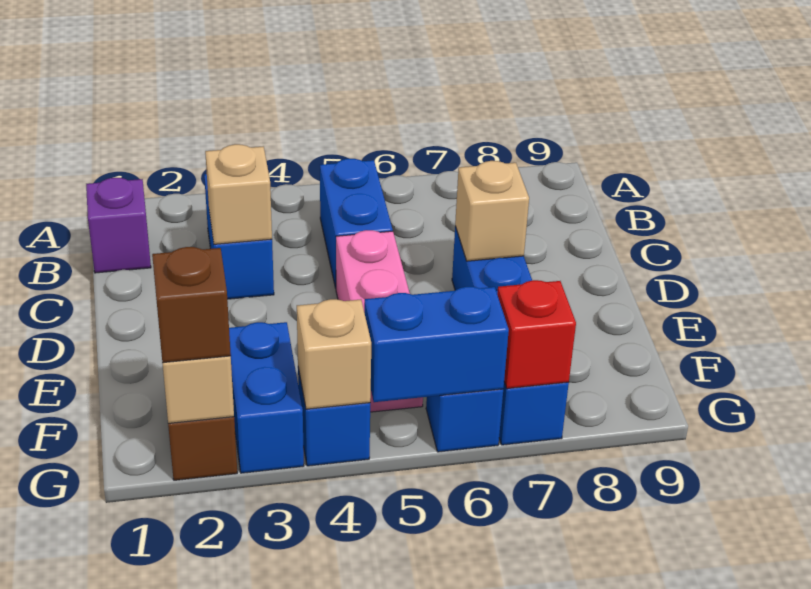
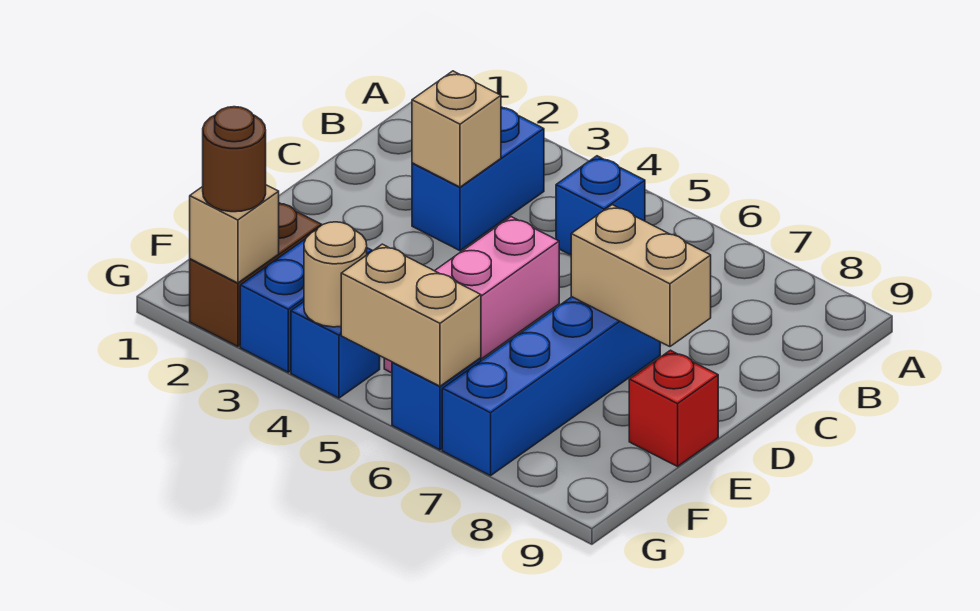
purple brick B1 level 1 -> none
blue brick B5:C5 level 1 -> blue brick B5 level 1
tan brick D7 level 2 -> tan brick D7:D8 level 2
brown brick G2 level 3 -> brown round brick G2 level 3
tan brick G4 level 2 -> tan round brick G4 level 2
blue brick G5:G6 level 2 -> tan brick G5:G6 level 2
red brick G7 level 2 -> red brick E9 level 1

